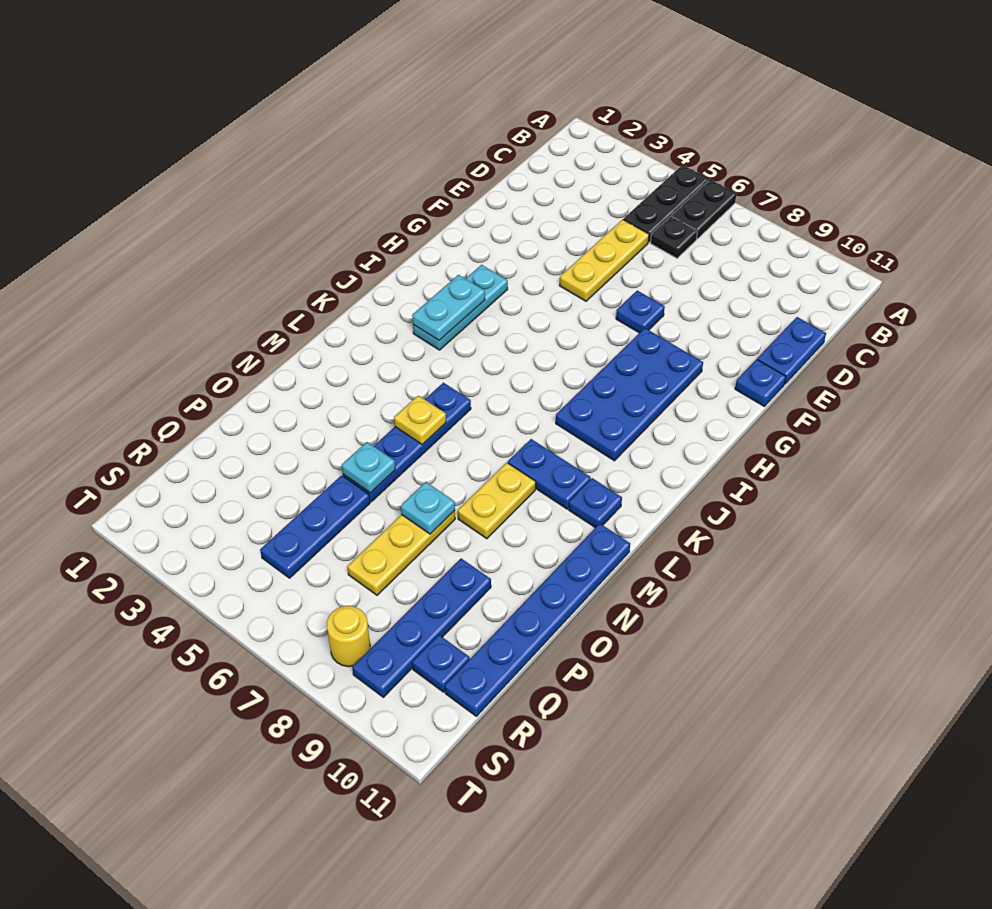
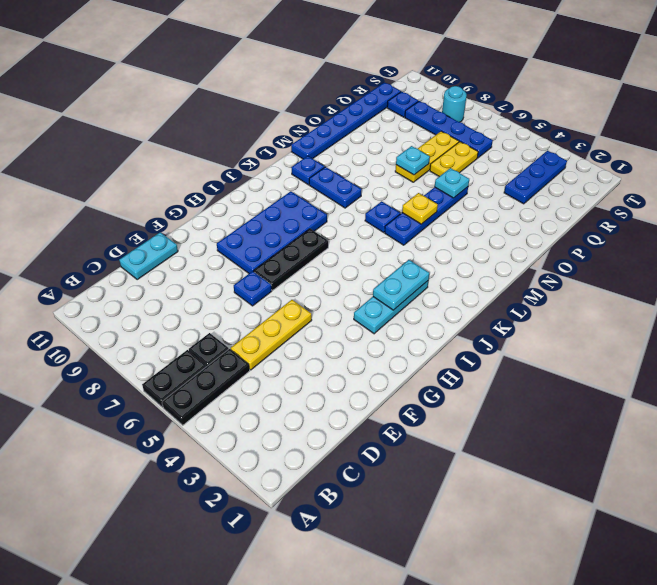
blue plate D11:E11 level 1 -> cyan plate D11:E11 level 1
blue plate F11 level 1 -> blue plate L6 level 1
none -> black plate G7:I7 level 1
yellow plate M8:N8 level 1 -> yellow plate P6:Q6 level 1
blue plate P5:R5 level 1 -> blue plate Q3:S3 level 1
blue plate P9:S9 level 1 -> blue plate R6:R9 level 1
yellow round brick S8 level 1 -> cyan round brick S8 level 1

